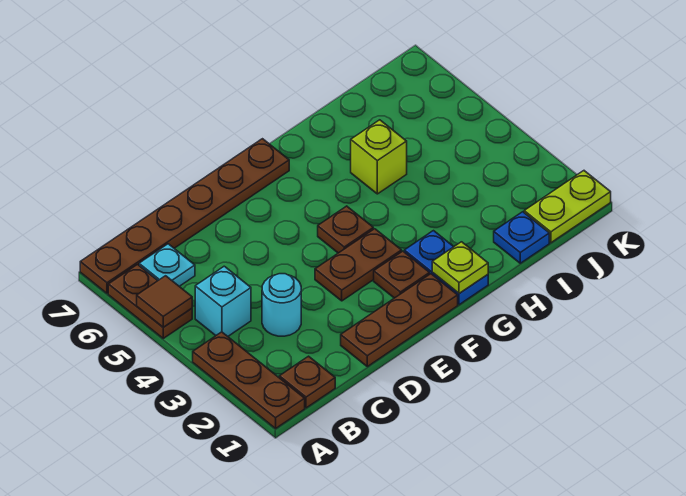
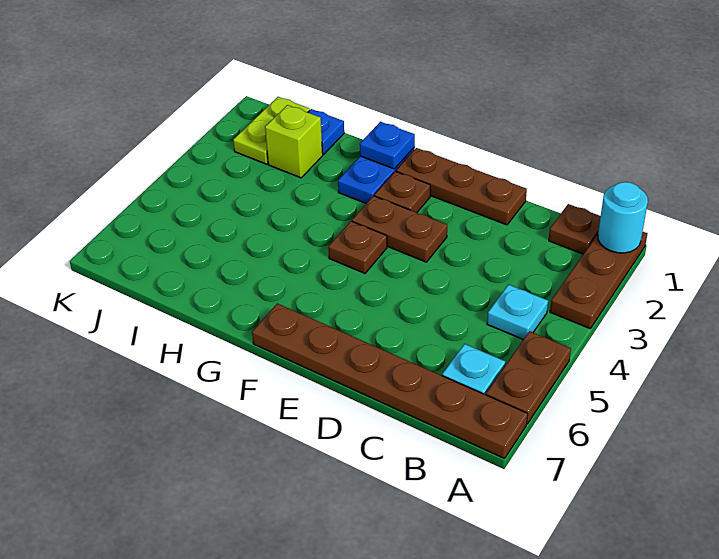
brown tile A5 level 2 -> none
cyan brick B4 level 1 -> cyan plate B4 level 1
cyan round brick C3 level 1 -> cyan round brick A1 level 2
lime plate G1 level 2 -> blue plate G1 level 2
lime brick H5 level 1 -> lime brick I2 level 1
lime plate J1:K1 level 1 -> lime plate J1:J2 level 1

